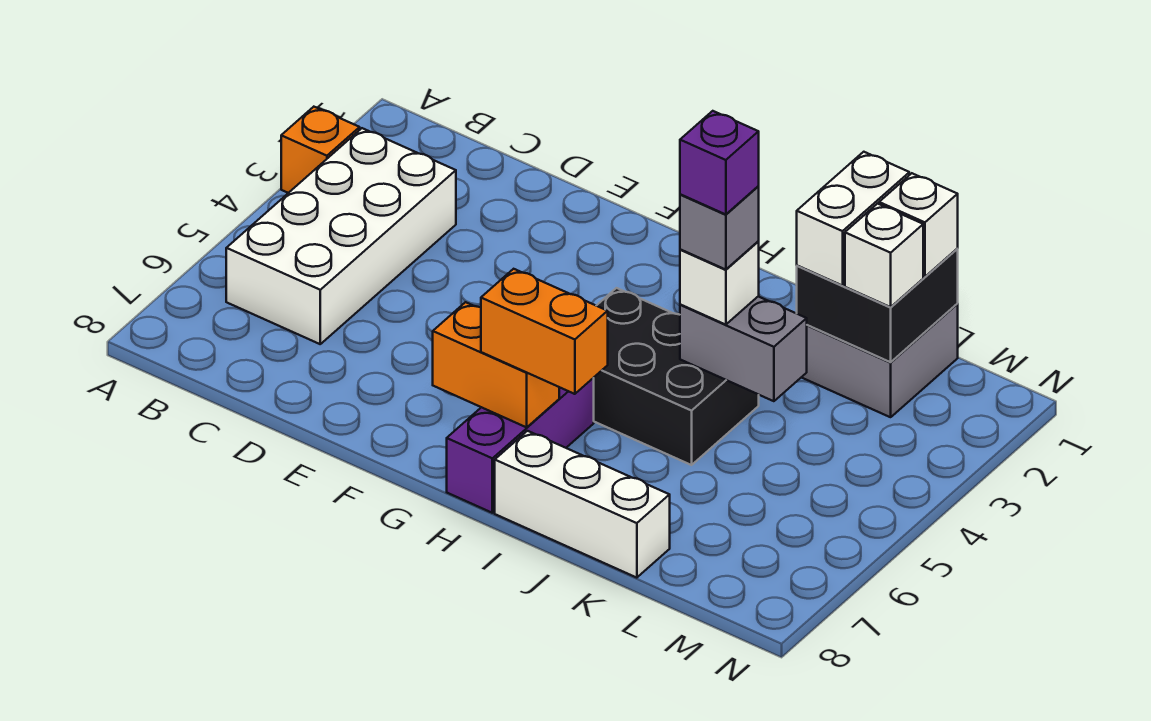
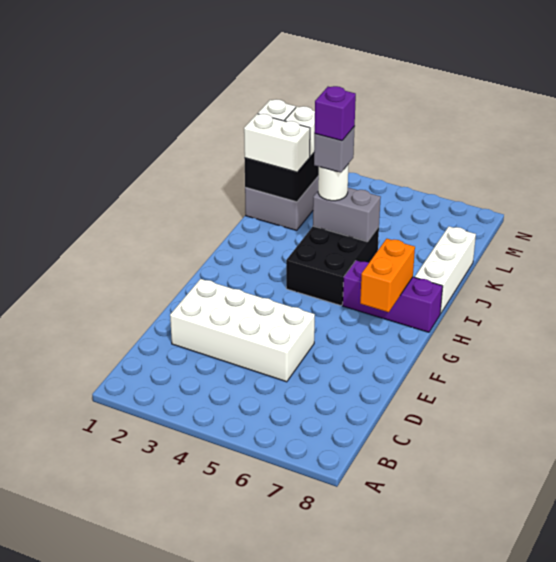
orange brick A3 level 1 -> none
white brick B3:C6 level 1 -> white brick D2:E5 level 1
orange brick H7:I7 level 3 -> none
grey brick J4:K4 level 2 -> grey brick J4:J5 level 2
white brick J4 level 3 -> white round brick J4 level 3

